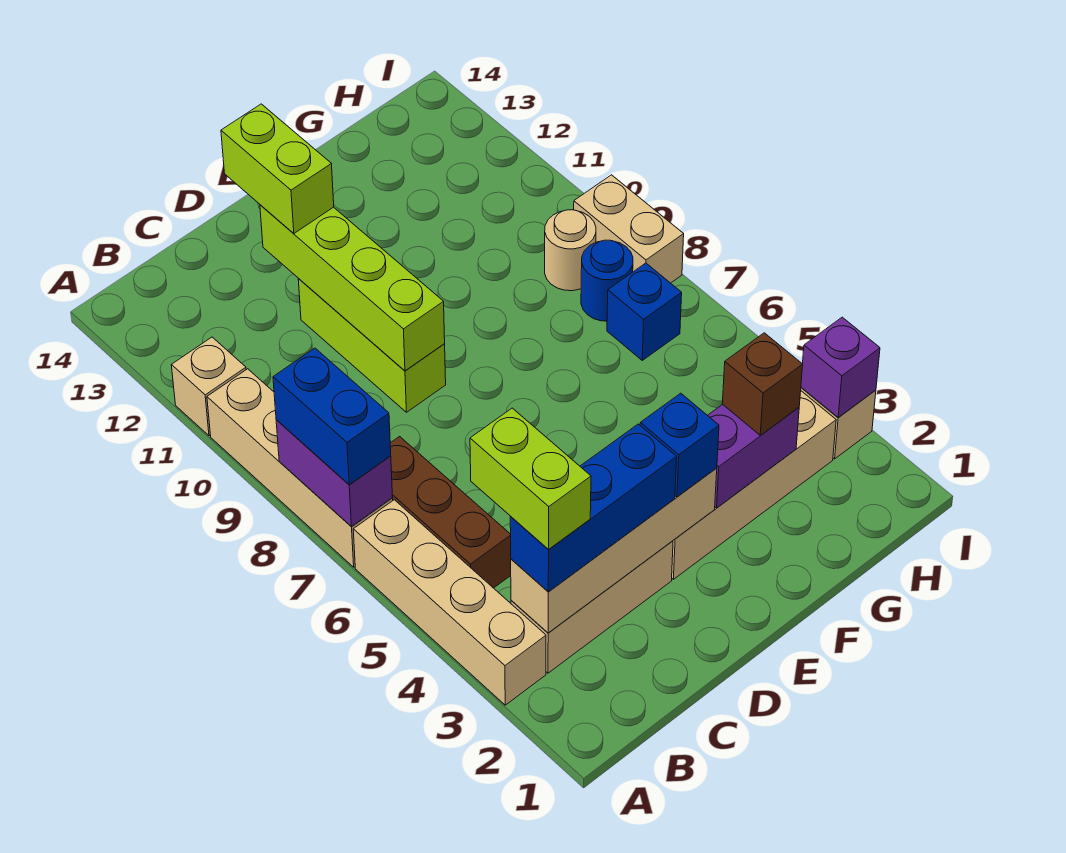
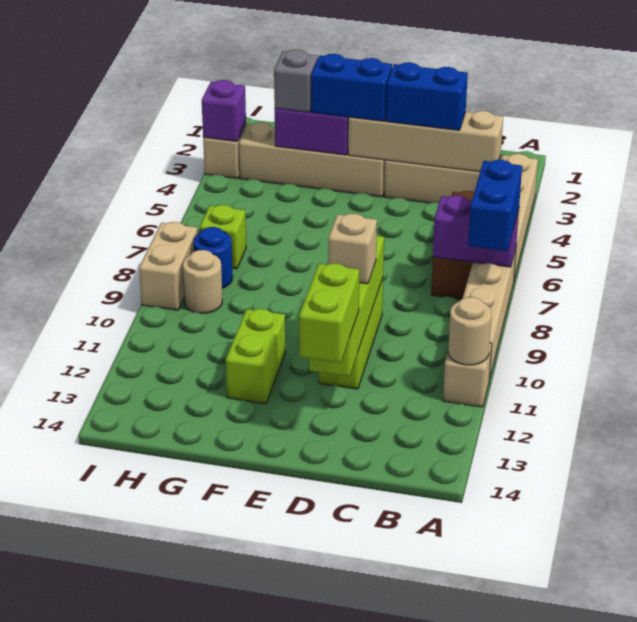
purple brick A7:A8 level 2 -> purple brick A7:B7 level 2
none -> tan round brick A11 level 2
blue brick B3:D3 level 3 -> blue brick C3:D3 level 3
lime brick B3:B4 level 4 -> lime brick F11:F12 level 1
none -> tan brick D10 level 3
blue brick E3 level 3 -> blue brick E3:F3 level 3
brown brick G3 level 3 -> grey brick G3 level 3
blue brick H7 level 1 -> lime brick H7 level 1

